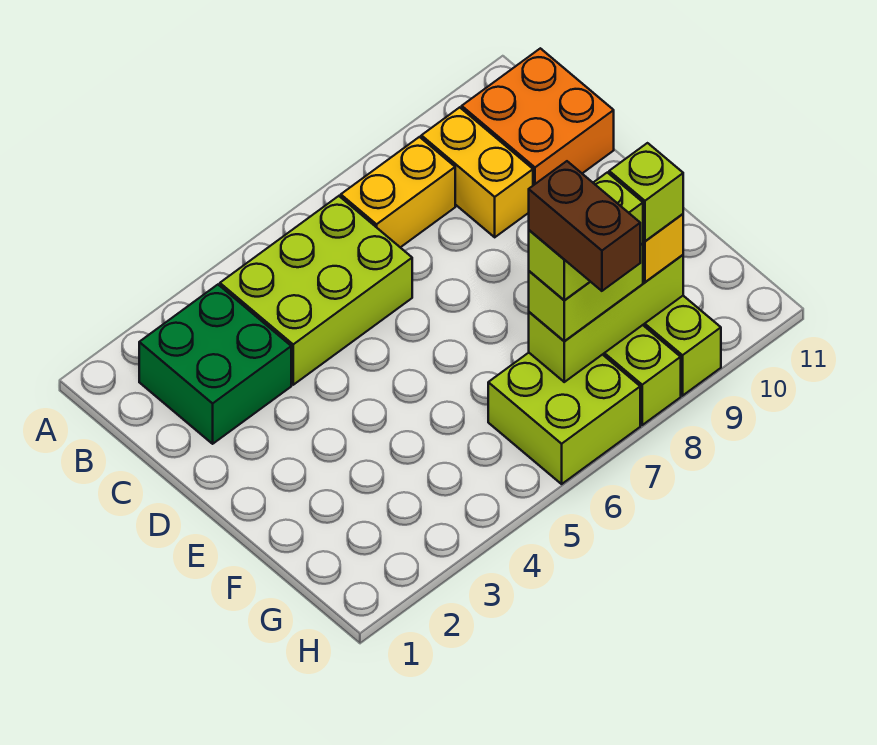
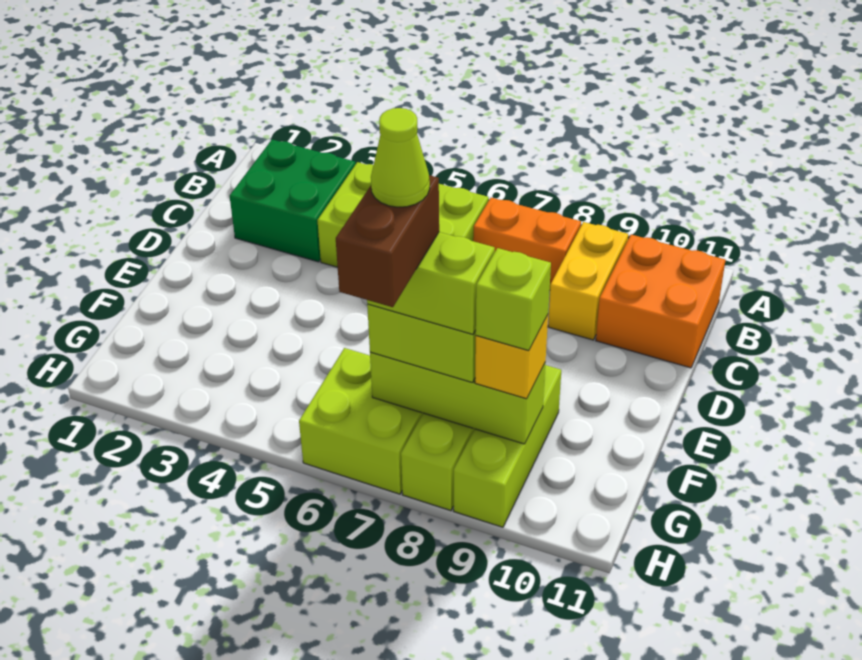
yellow brick B7:B8 level 1 -> orange brick B7:B8 level 1
none -> lime cone G7 level 6

